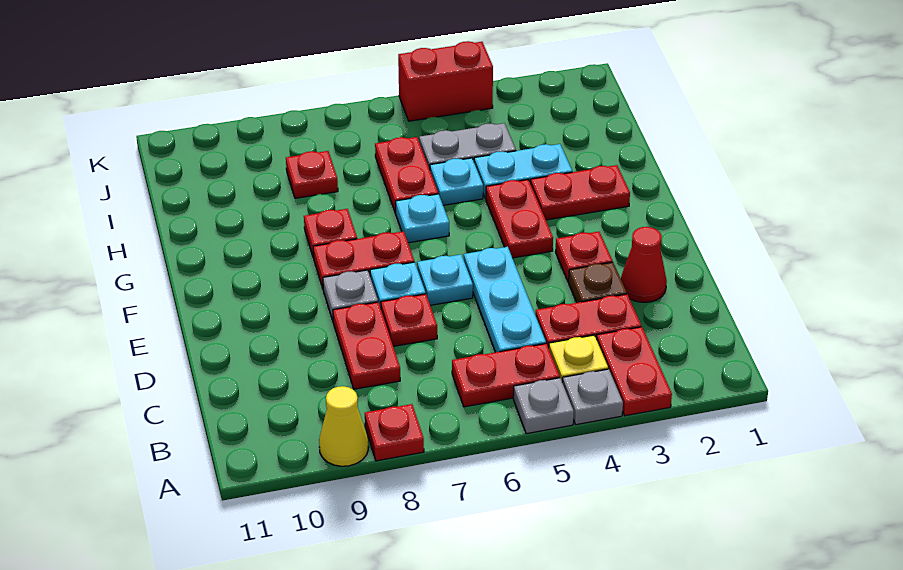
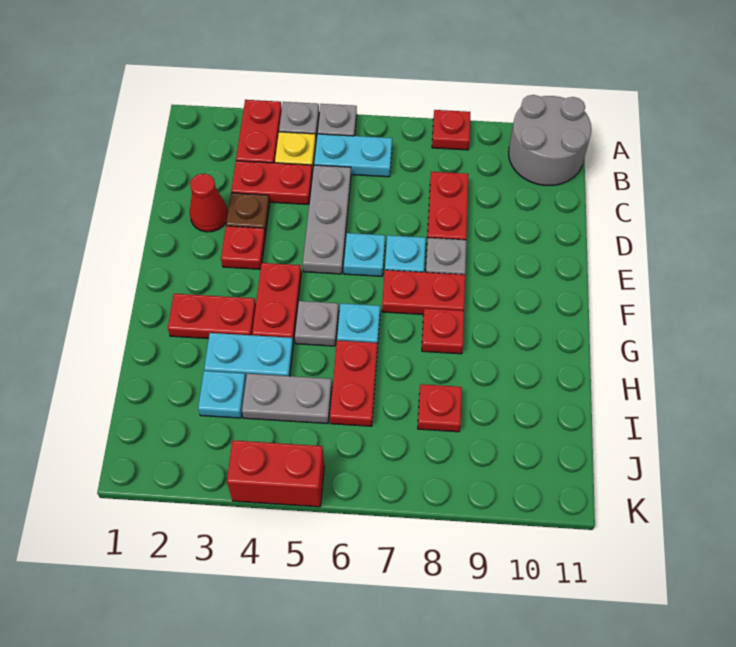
yellow cone A9 level 1 -> none
none -> grey round brick A10:B11 level 1
red plate B5:B6 level 1 -> cyan plate B5:B6 level 1
cyan plate C5:E5 level 1 -> grey plate C5:E5 level 1
red plate D7 level 1 -> none
none -> grey plate G5 level 1
cyan plate H5 level 1 -> cyan plate I3 level 1

